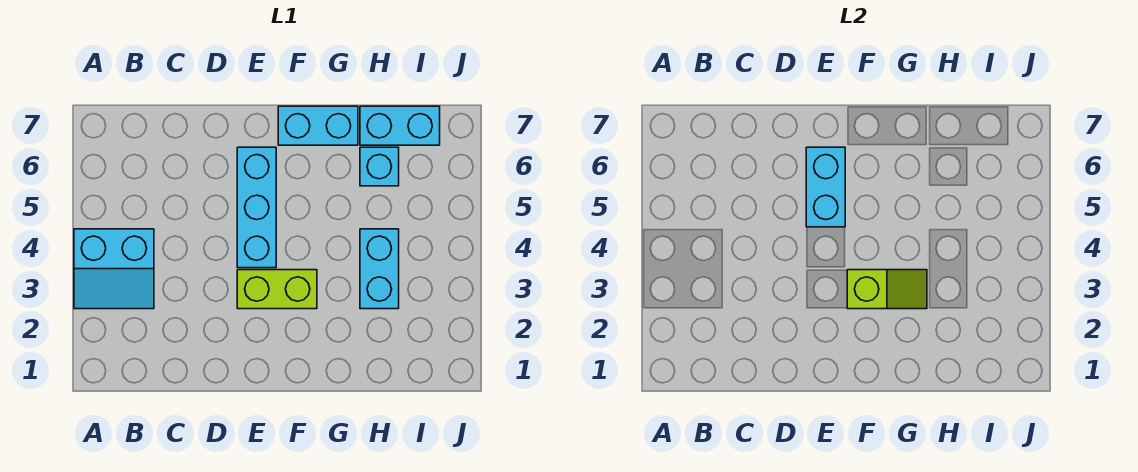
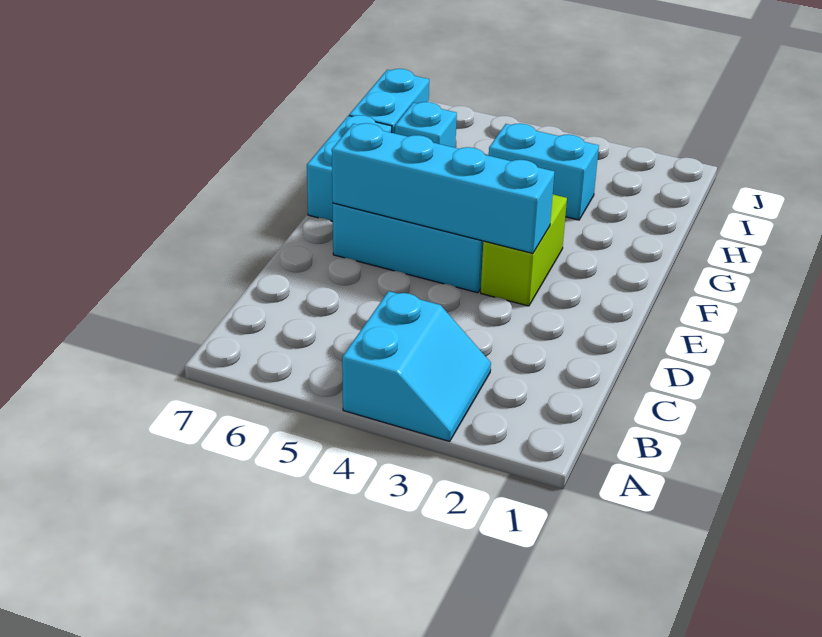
cyan brick E5:E6 level 2 -> cyan brick E3:E6 level 2
lime slope F3:G3 level 2 top F -> none

